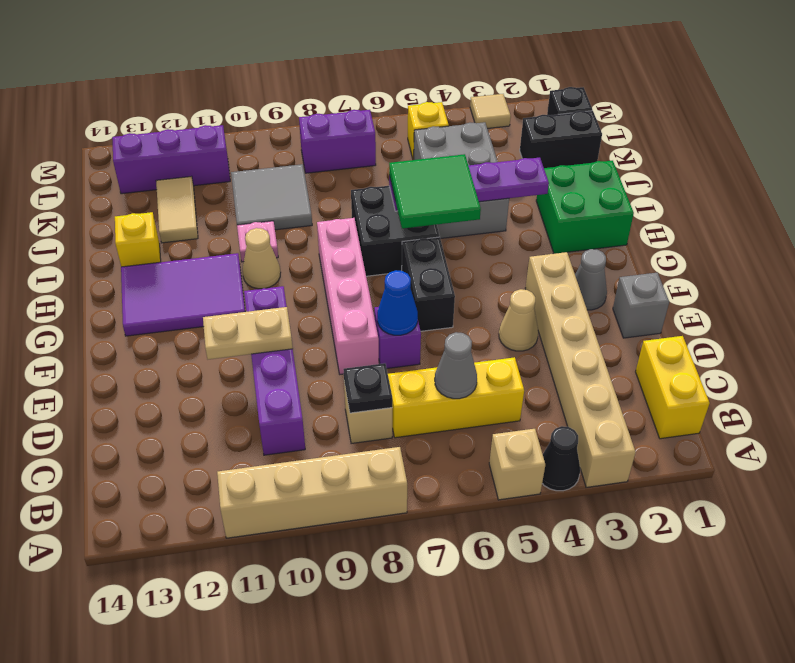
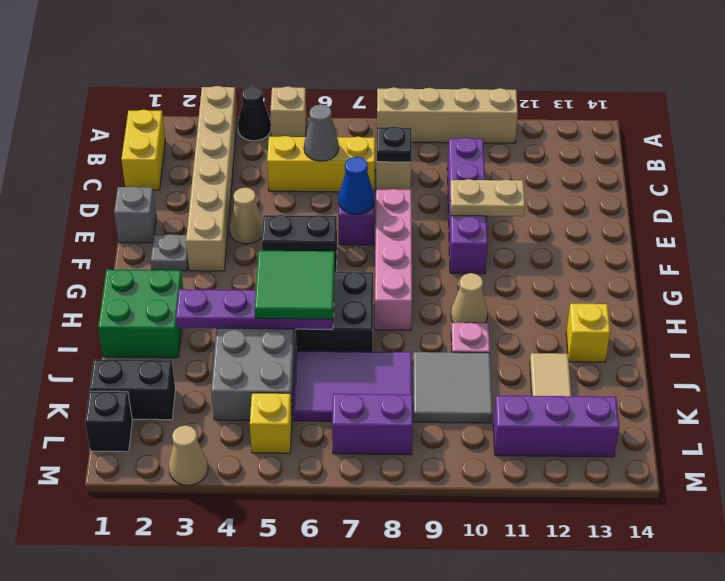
grey cone F2 level 1 -> grey plate F2 level 1
black brick F6:G6 level 1 -> black brick F5:F6 level 1
purple tile G11:H13 level 1 -> purple tile J6:K8 level 1
tan tile M3 level 1 -> tan cone M3 level 1

